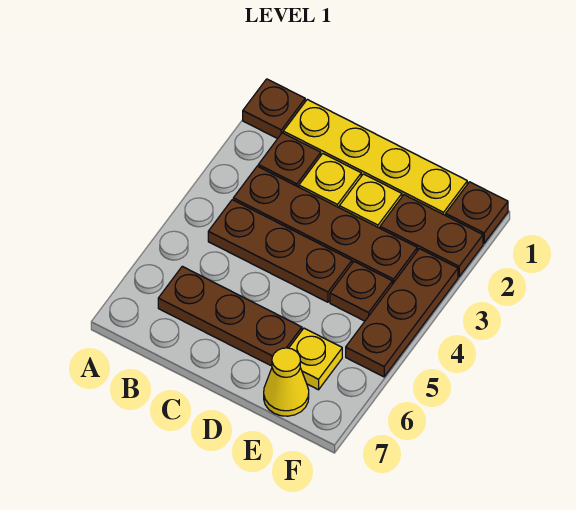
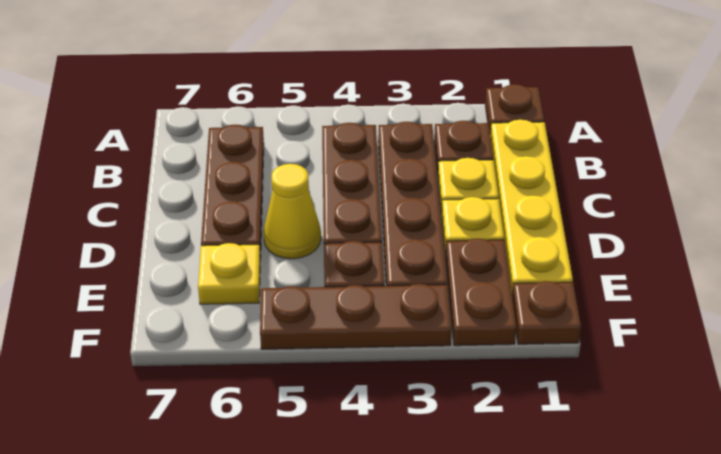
yellow cone E7 level 1 -> yellow cone D5 level 1

